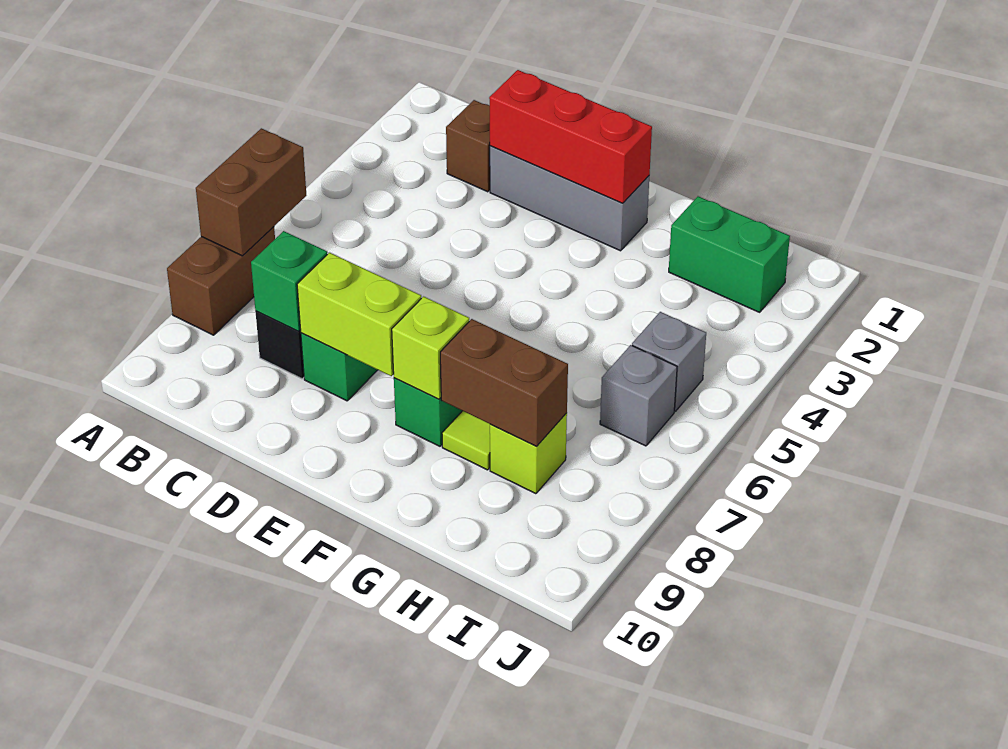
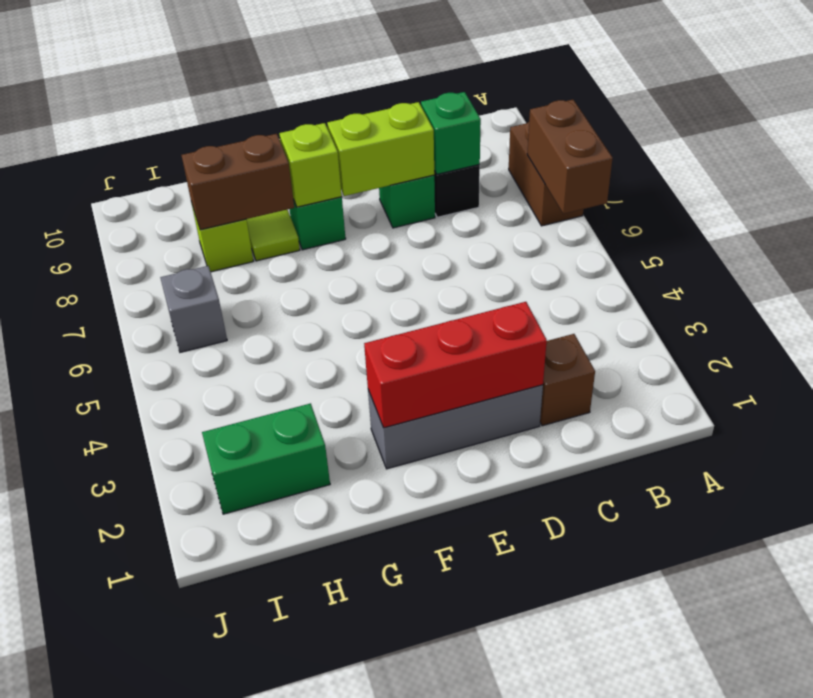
grey brick I5 level 1 -> none

